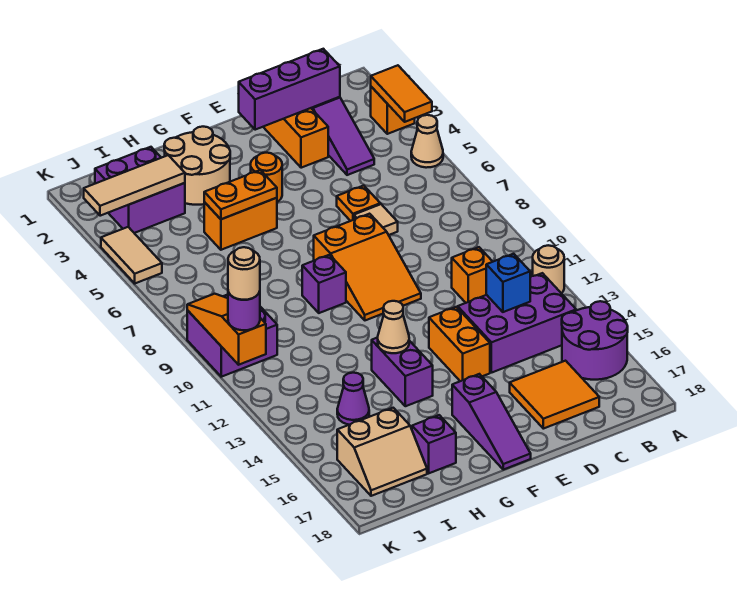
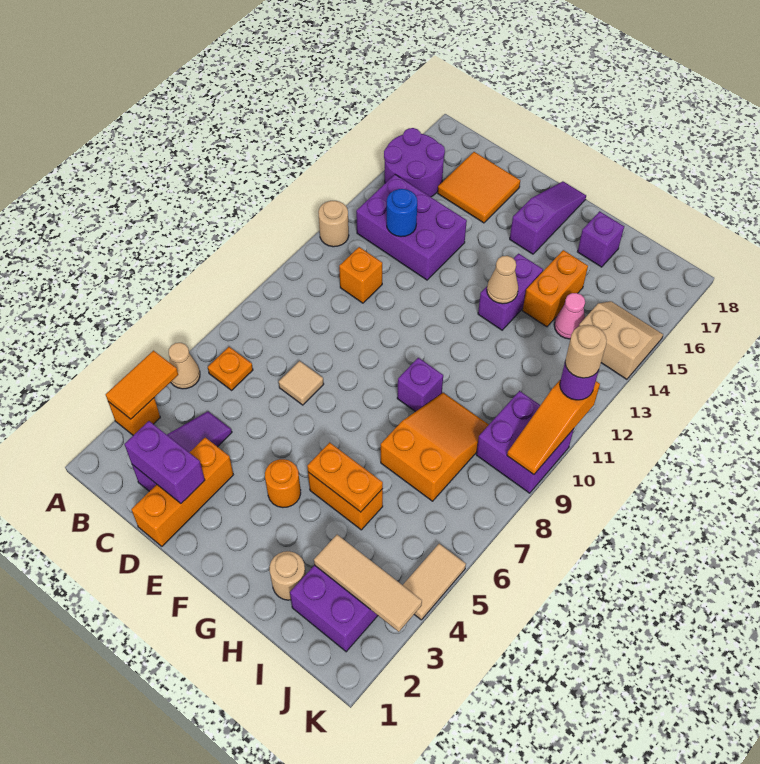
purple brick C2:E2 level 2 -> purple brick C2:D2 level 2
blue brick C13 level 2 -> blue round brick C13 level 2
orange plate D6 level 1 -> orange plate B6 level 1
orange slope E8:F10 level 1 top 8 -> orange slope H7:I9 level 1 top 7
orange brick E13:E14 level 1 -> orange brick H14:H15 level 1
tan round brick G2:H3 level 1 -> tan round brick H2 level 1
purple cone I14 level 1 -> pink cone I14 level 1
tan slope I16:J17 level 1 top 16 -> tan slope J14:K15 level 1 top 14

